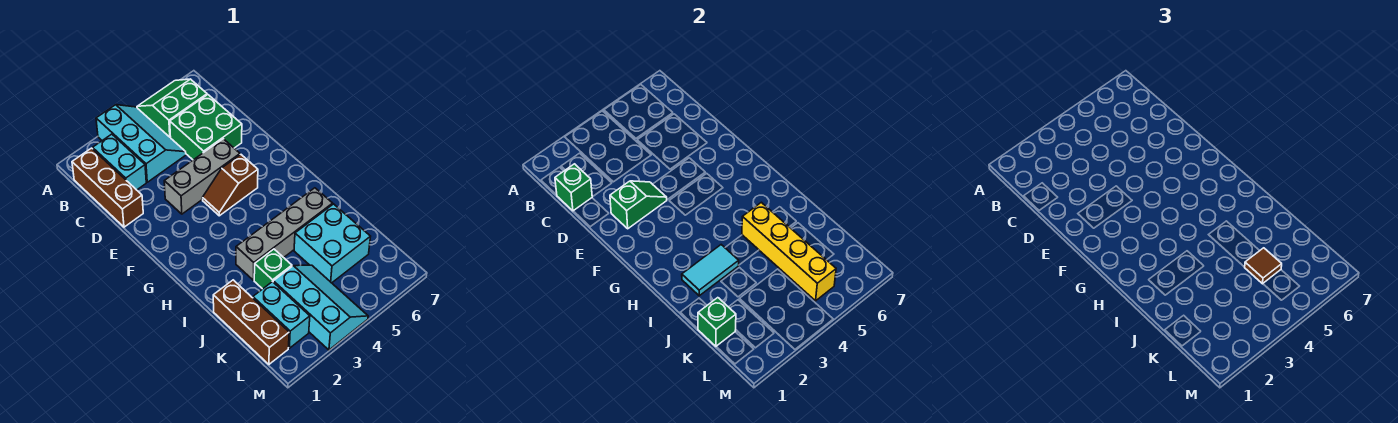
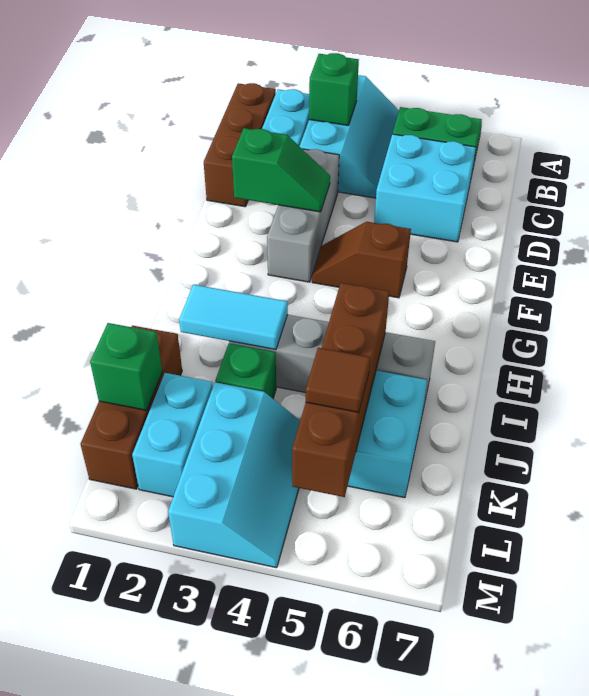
green brick C1 level 2 -> green brick B3 level 2
green brick C5:D6 level 1 -> cyan brick C5:D6 level 1
grey brick E3:E5 level 1 -> grey brick D3:F3 level 1
yellow brick I5:L5 level 2 -> brown brick I5:L5 level 2

